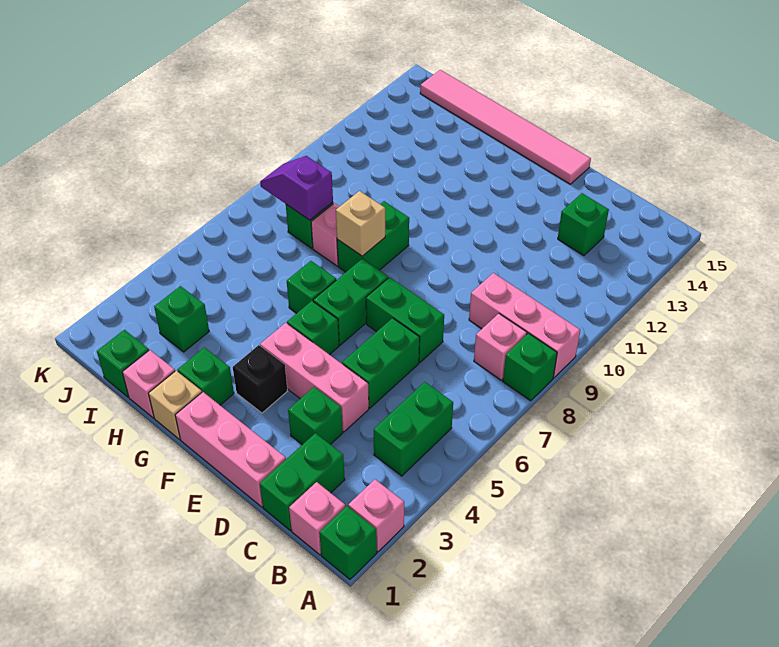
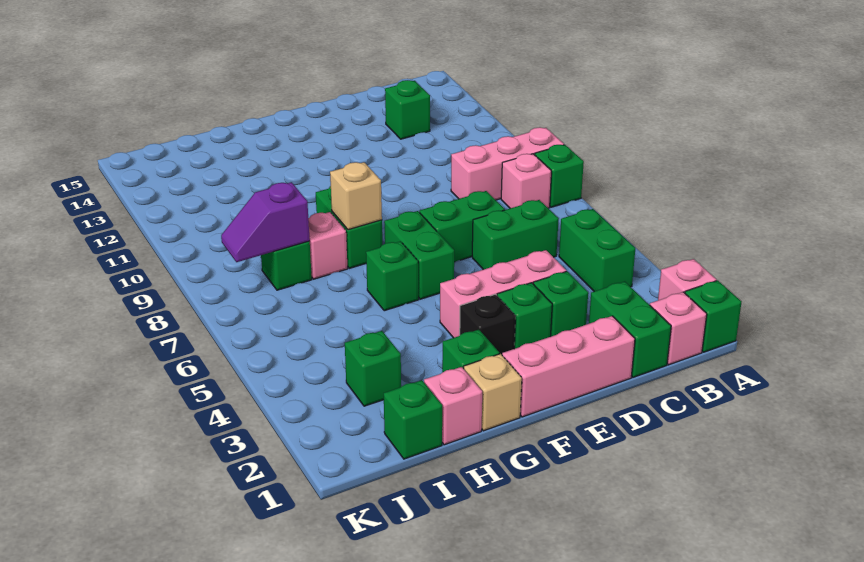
green brick D5:D6 level 1 -> green brick C6:D6 level 1
pink tile E15:J15 level 1 -> none
green brick F5 level 1 -> green brick E3 level 1

